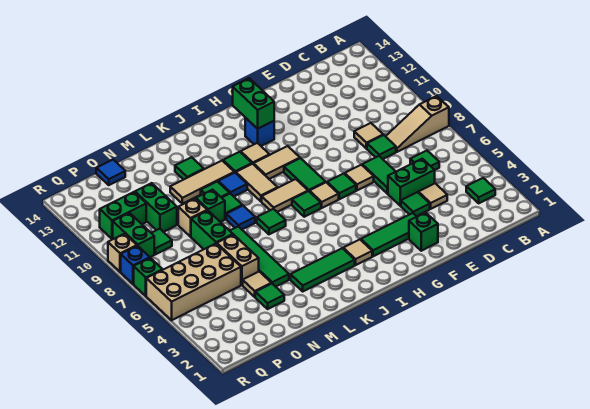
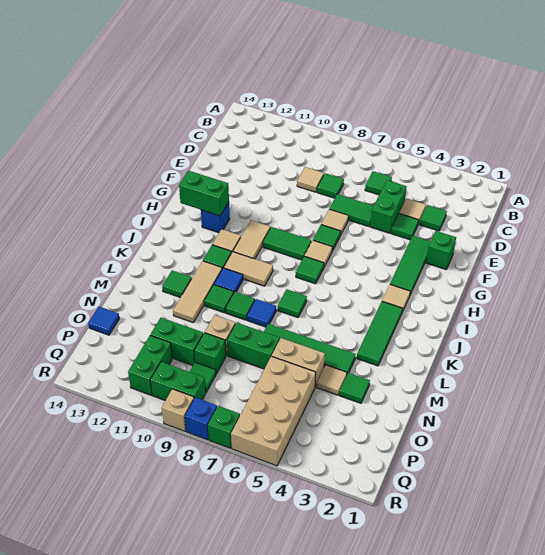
tan slope A8:C8 level 1 top A -> none
green tile B3 level 1 -> green tile D3 level 1
tan tile I8:J8 level 1 -> none
green brick M9 level 1 -> green brick O9 level 1

